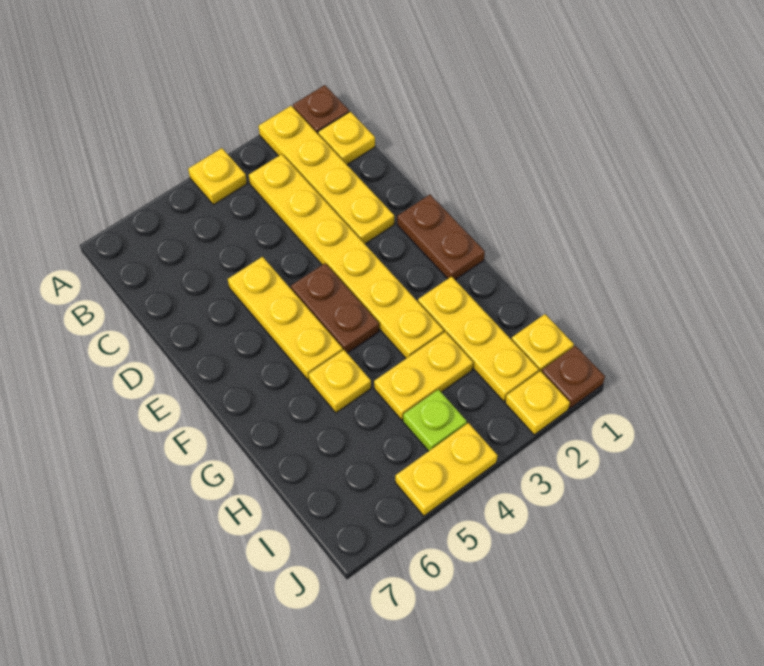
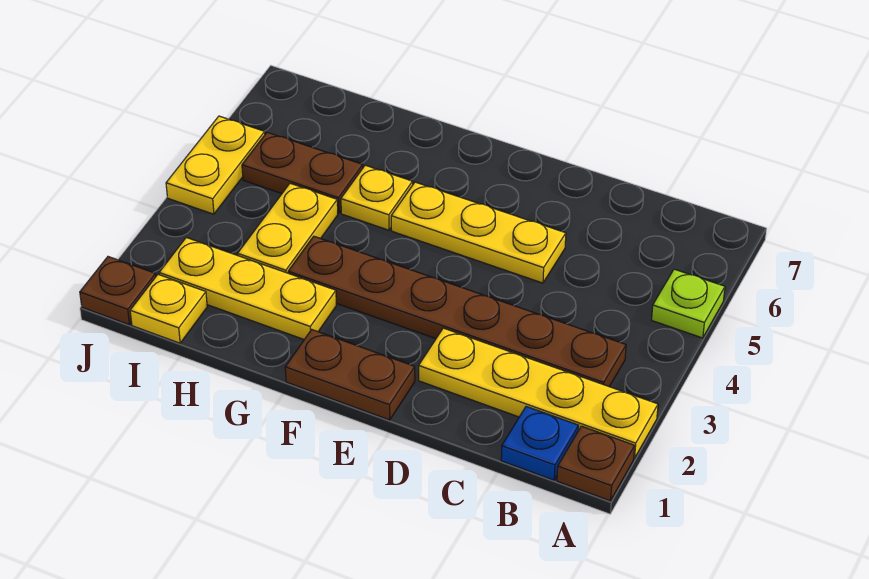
yellow plate A4 level 1 -> none
yellow plate B1 level 1 -> blue plate B1 level 1
yellow plate B3:G3 level 1 -> brown plate B3:G3 level 1
brown plate E4:F4 level 1 -> brown plate H5:I5 level 1
lime plate I4 level 1 -> lime plate A5 level 1
yellow plate J2 level 1 -> none

